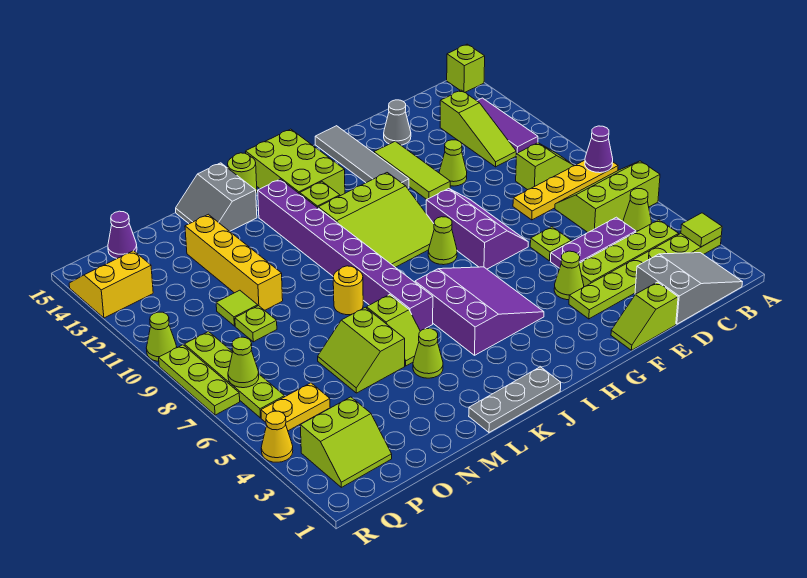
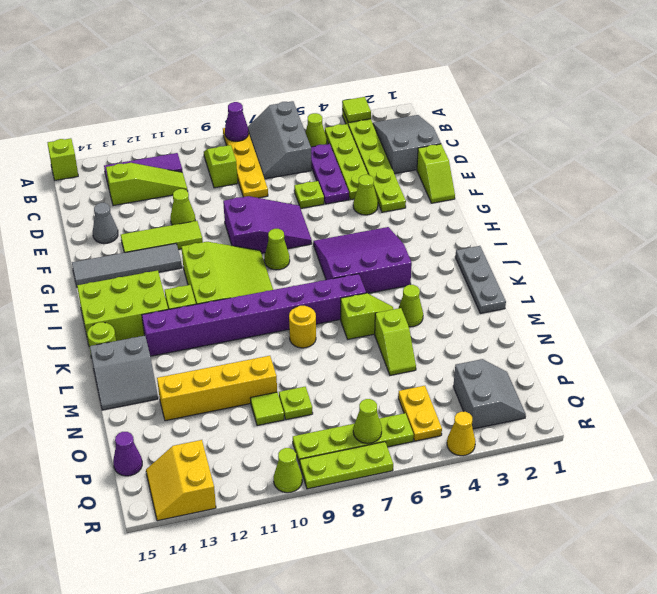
lime slope A6:C7 level 1 top 6 -> grey slope A6:C7 level 1 top 6
purple slope F7:G9 level 1 top G -> purple slope F7:G9 level 1 top 9
lime slope M5:N6 level 1 top M -> lime slope M5:N5 level 1 top M
lime slope P2:Q3 level 1 top 3 -> grey slope P2:Q3 level 1 top 3

